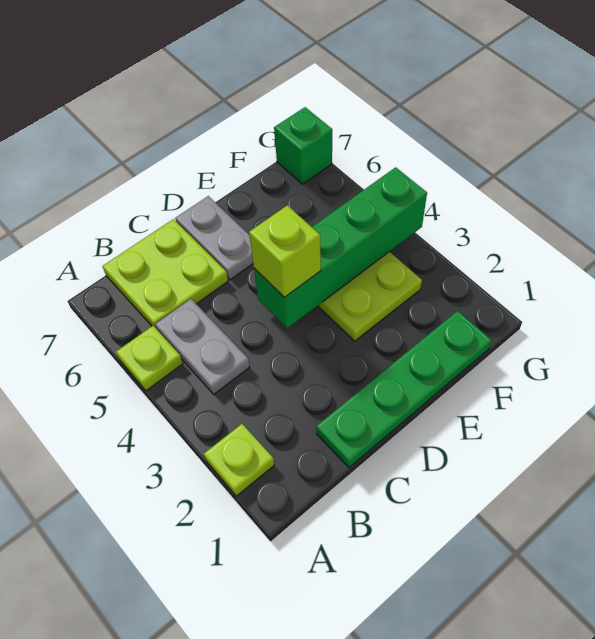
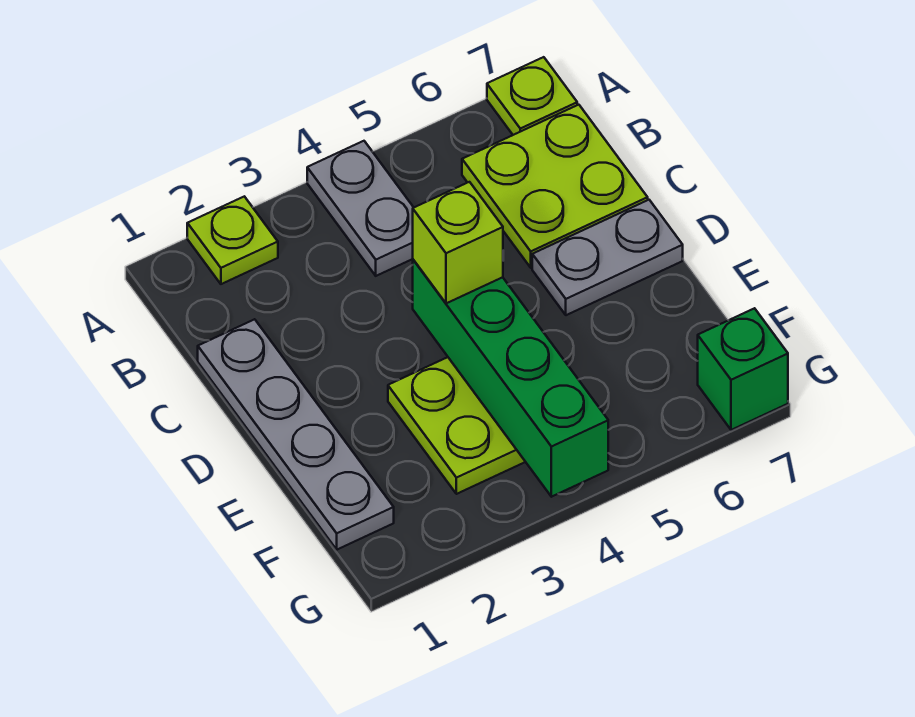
lime plate A5 level 1 -> lime plate A7 level 1
grey plate B4:B5 level 1 -> grey plate A4:B4 level 1
green plate C1:F1 level 1 -> grey plate C1:F1 level 1

